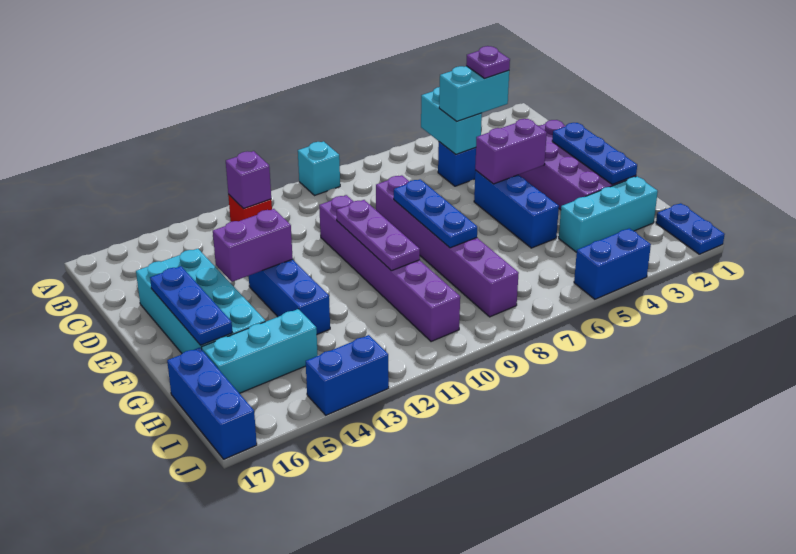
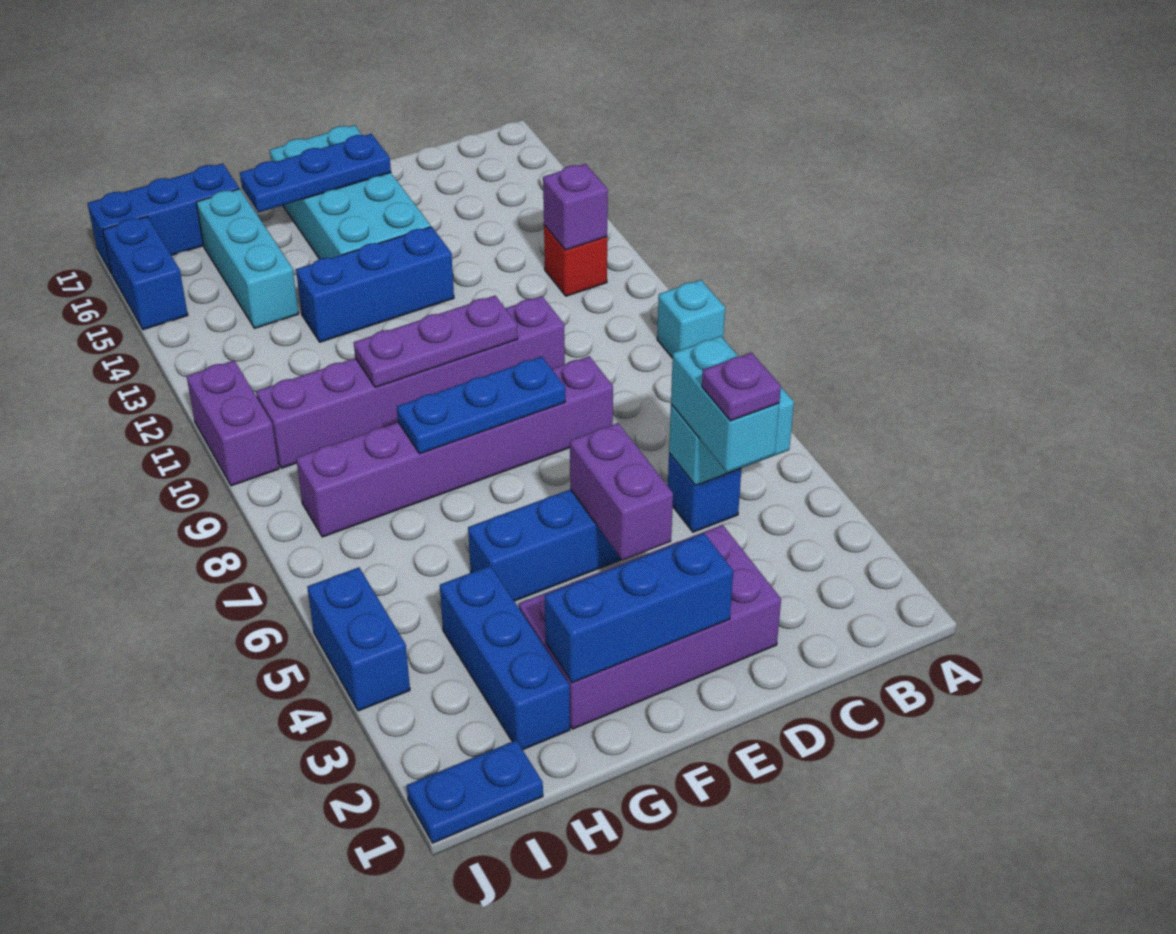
cyan brick D15:G16 level 1 -> cyan brick E14:F17 level 1
blue plate E2:G2 level 2 -> blue brick E2:G2 level 2
purple brick E13:E14 level 2 -> purple brick J10:J11 level 1
cyan brick H2:H4 level 1 -> blue brick H2:H4 level 1
blue brick J13:J14 level 1 -> blue brick J15:J16 level 1

